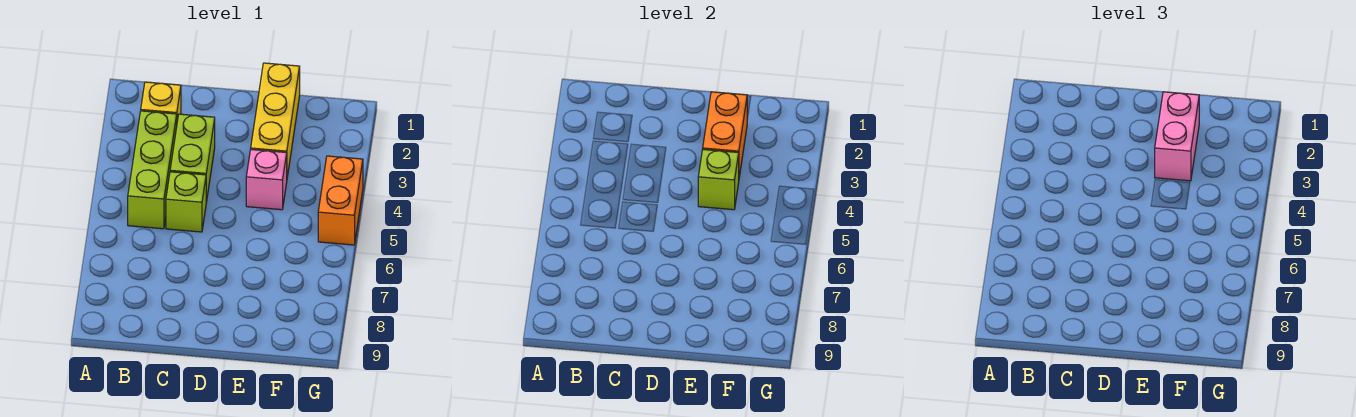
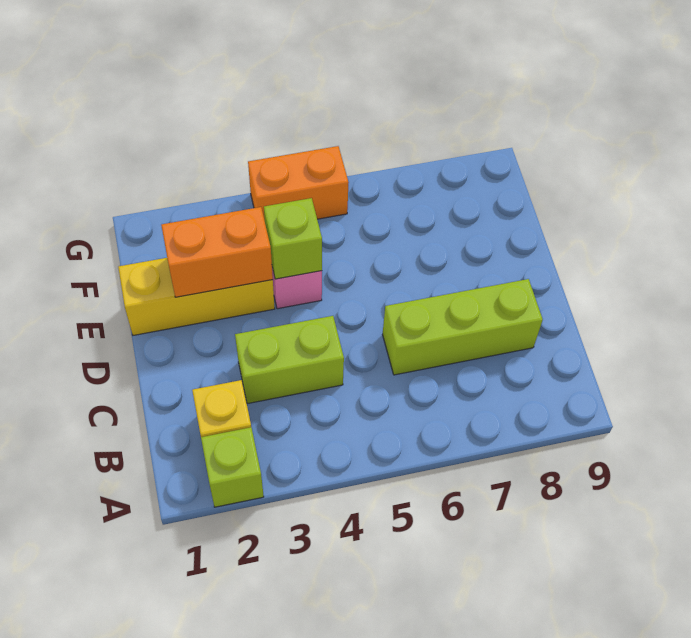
lime brick B3:B5 level 1 -> lime brick C6:C8 level 1
lime brick C5 level 1 -> lime brick A2 level 1
pink brick E2:E3 level 3 -> none

